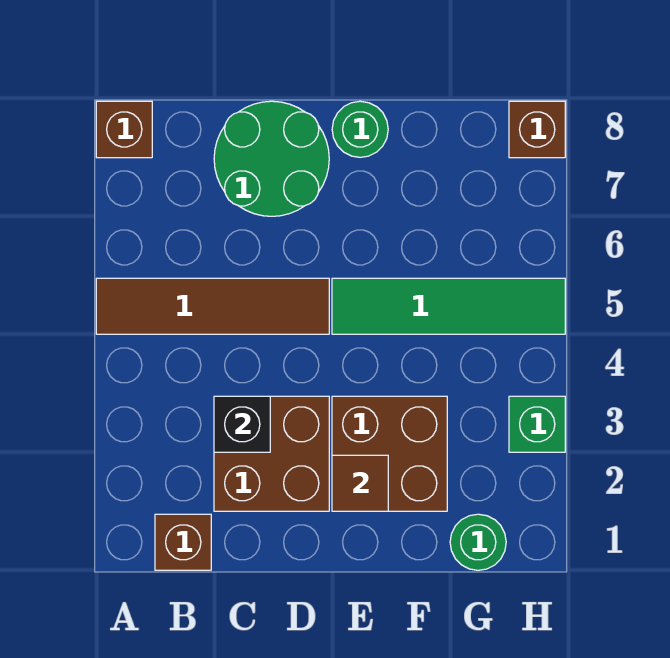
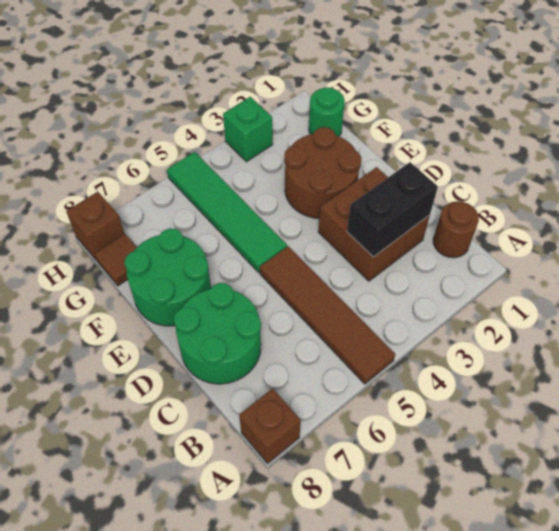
brown brick B1 level 1 -> brown round brick B1 level 1
black brick C3 level 2 -> black brick C2:C3 level 2
brown brick E2:F3 level 1 -> brown round brick E2:F3 level 1
brown tile E2 level 2 -> brown tile G8 level 1
green round brick E8 level 1 -> green round brick E7:F8 level 1

